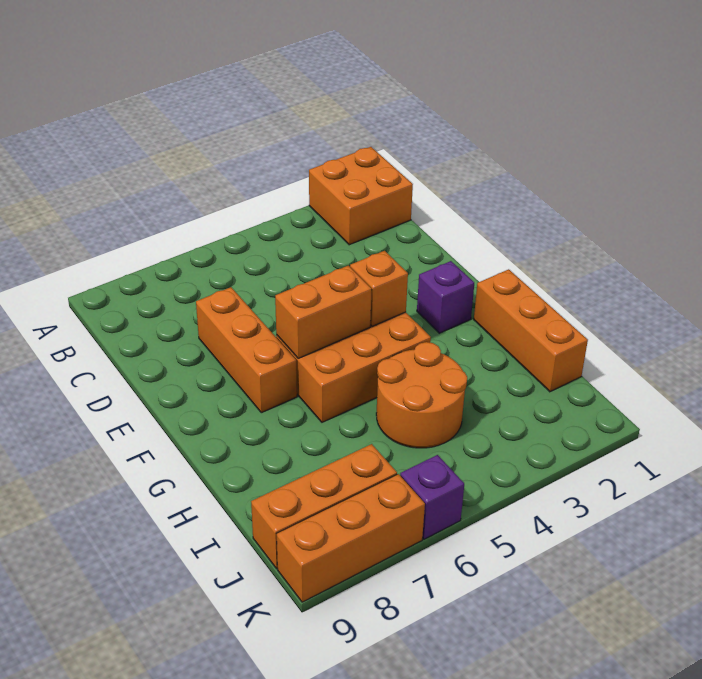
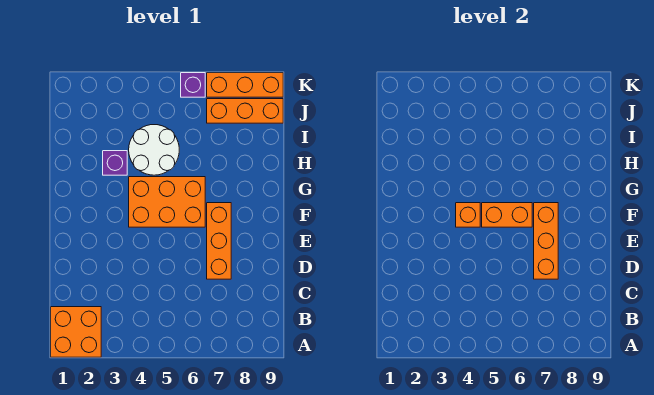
purple brick F2 level 1 -> purple brick H3 level 1
orange brick G1:I1 level 1 -> orange brick D7:F7 level 2
orange round brick H4:I5 level 1 -> white round brick H4:I5 level 1

